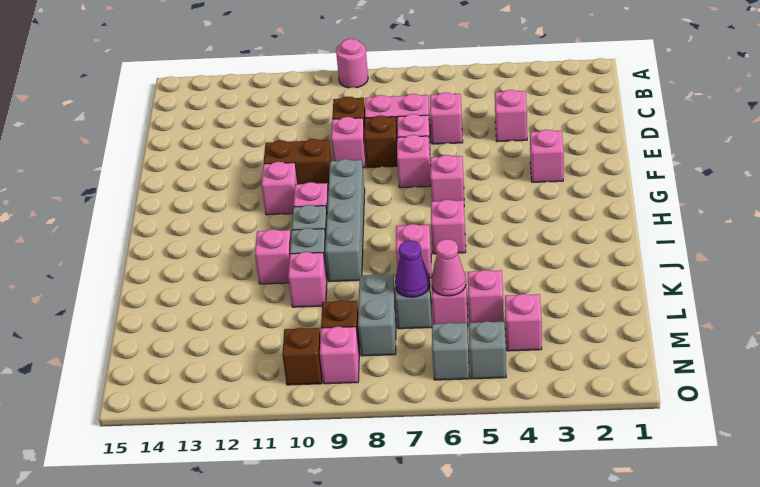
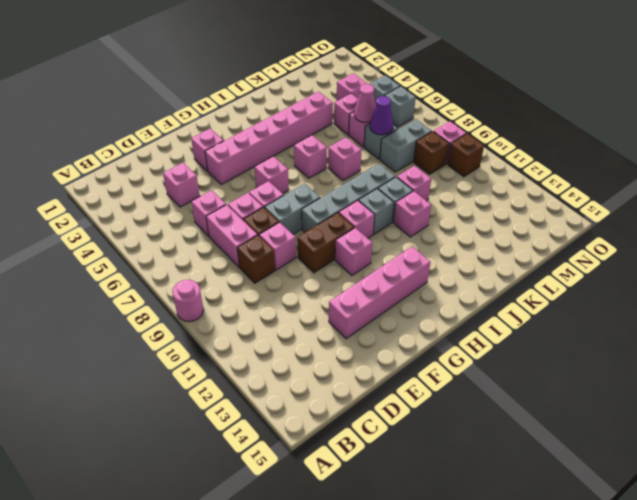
none -> pink brick E13:H13 level 1
none -> pink brick F4:K4 level 1
none -> grey brick F8:G8 level 1
brown brick F10:F11 level 1 -> brown brick F10:G10 level 1

